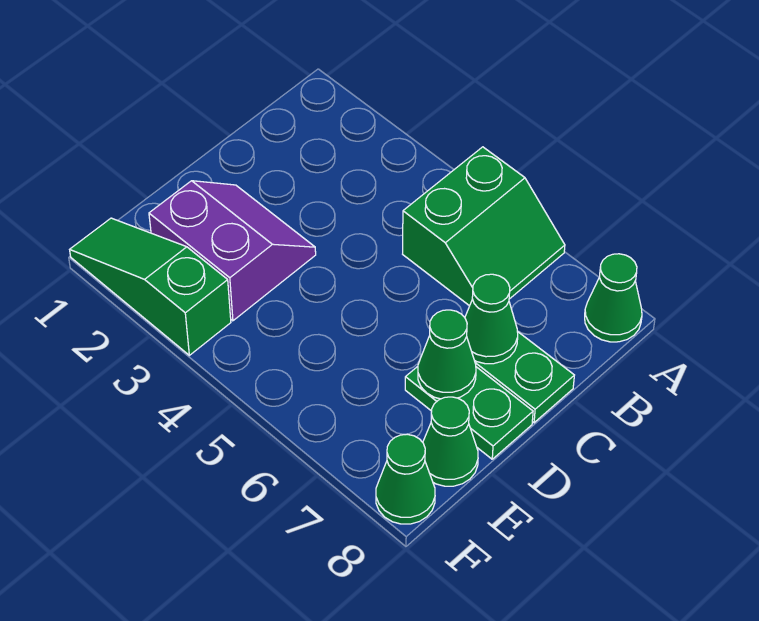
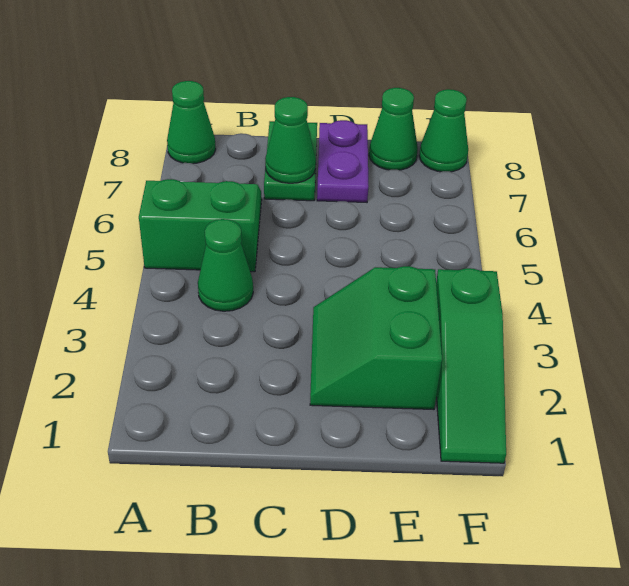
purple slope D2:E3 level 1 top E -> green slope D2:E3 level 1 top E
green plate D7:D8 level 1 -> purple plate D7:D8 level 1
green cone D7 level 2 -> green cone B4 level 1

